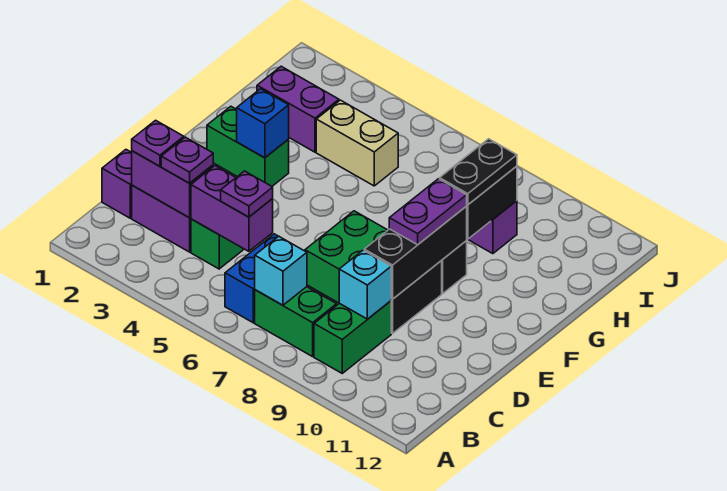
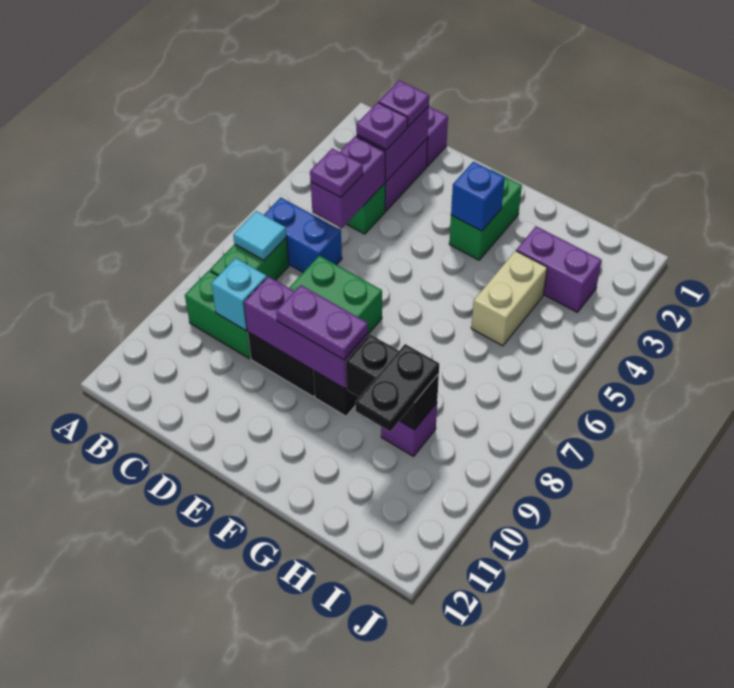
cyan brick B7 level 2 -> cyan tile B7 level 2
black brick D9:F9 level 2 -> purple brick D9:F9 level 2
black plate G9:H9 level 3 -> black plate H9:H10 level 3
purple brick H2:H3 level 1 -> purple brick H3:I3 level 1

